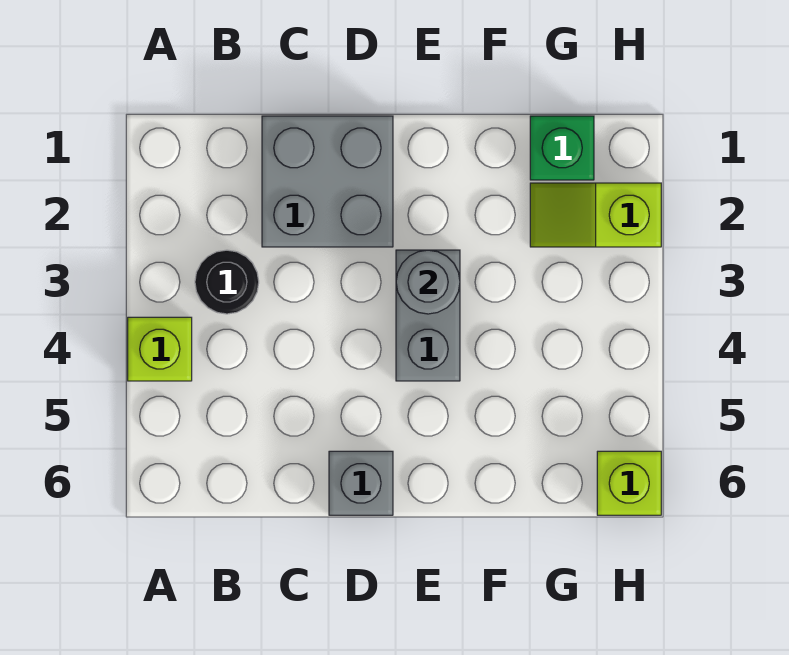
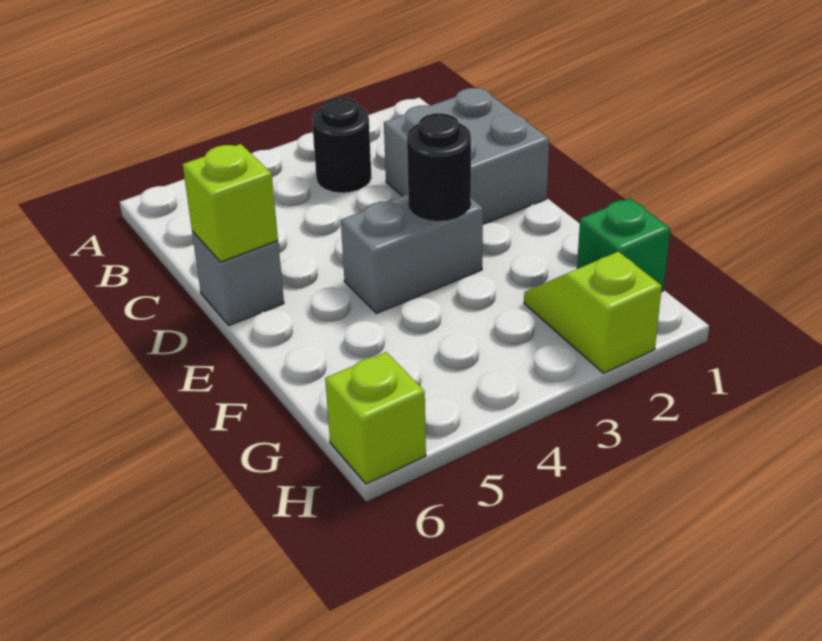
lime brick A4 level 1 -> lime brick D6 level 2
grey round brick E3 level 2 -> black round brick E3 level 2

